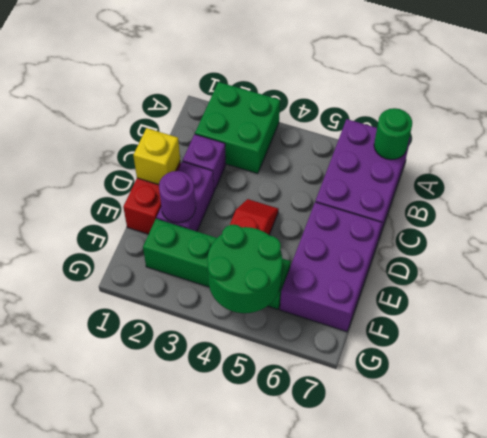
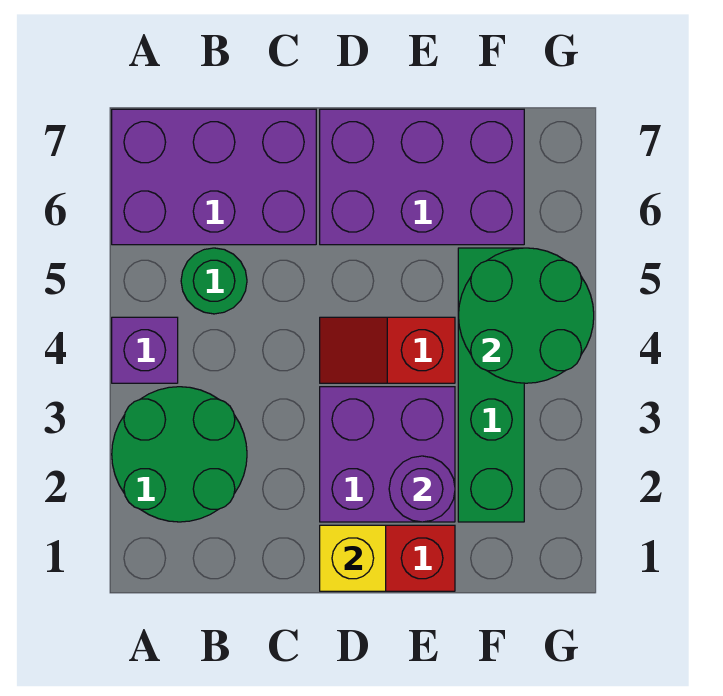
green brick A2:B3 level 1 -> green round brick A2:B3 level 1
green round brick A7 level 2 -> green round brick B5 level 1
purple brick C2 level 1 -> purple brick A4 level 1
purple brick D2:E2 level 1 -> purple brick D2:E3 level 1

